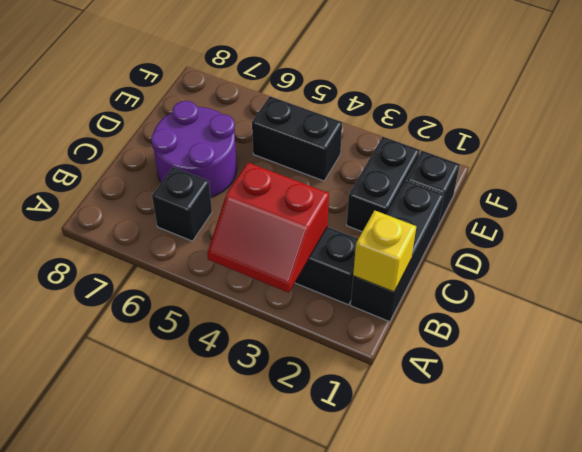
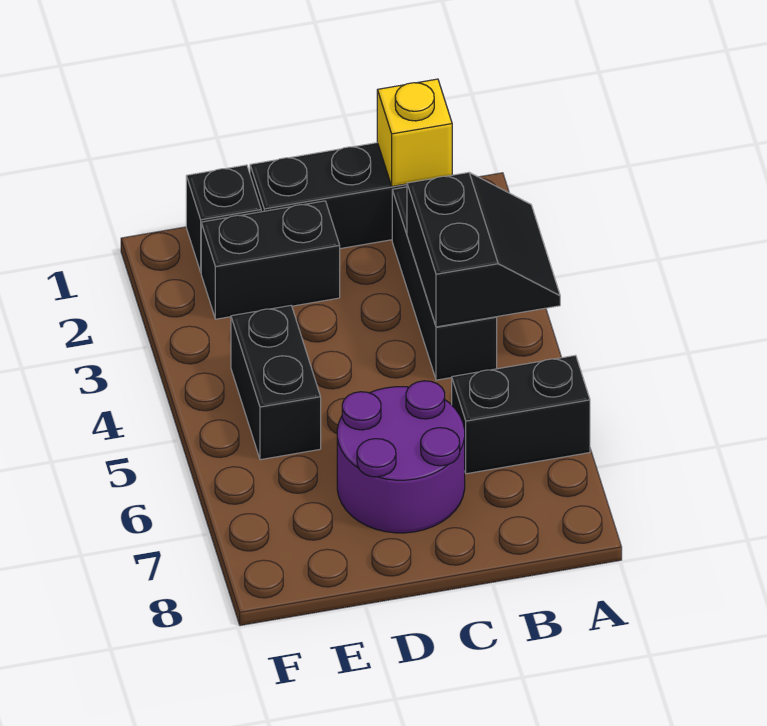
red slope A3:B4 level 2 top B -> black slope A3:B4 level 2 top B
black brick B6 level 1 -> black brick A6:B6 level 1

